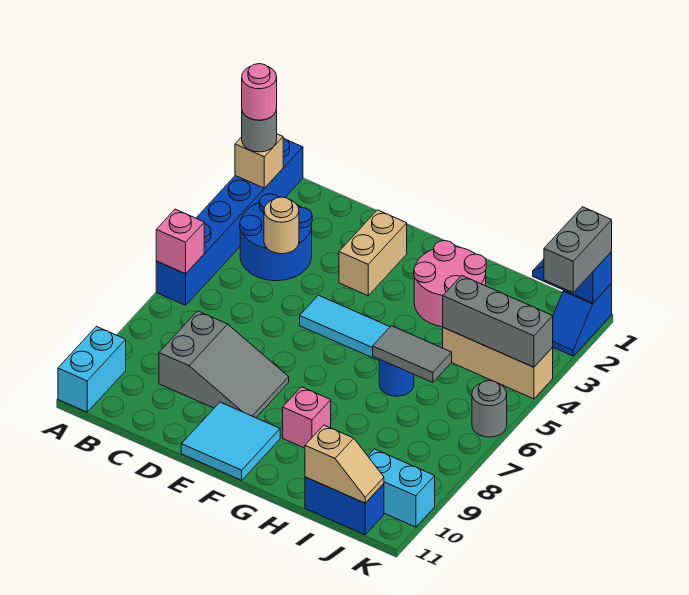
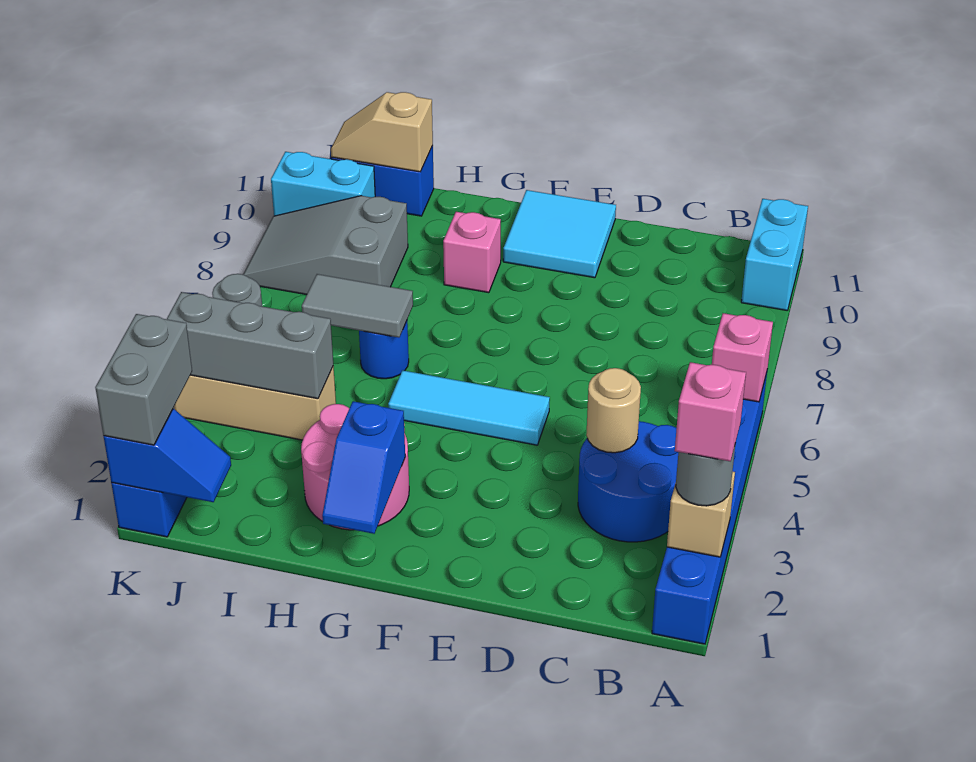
pink round brick A2 level 4 -> pink brick A2 level 4
grey slope C8:E9 level 1 top C -> grey slope I8:K9 level 1 top I
tan brick E2:E3 level 1 -> none
none -> blue slope G1:G2 level 2 top 2

